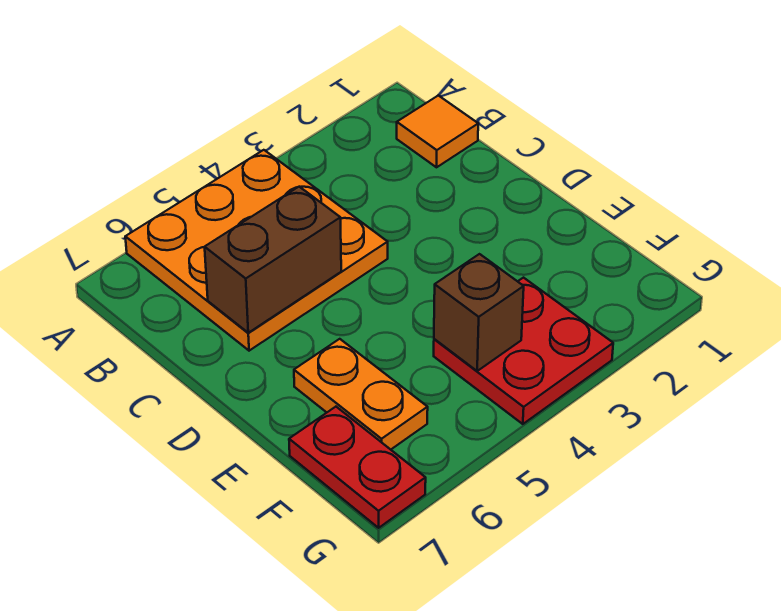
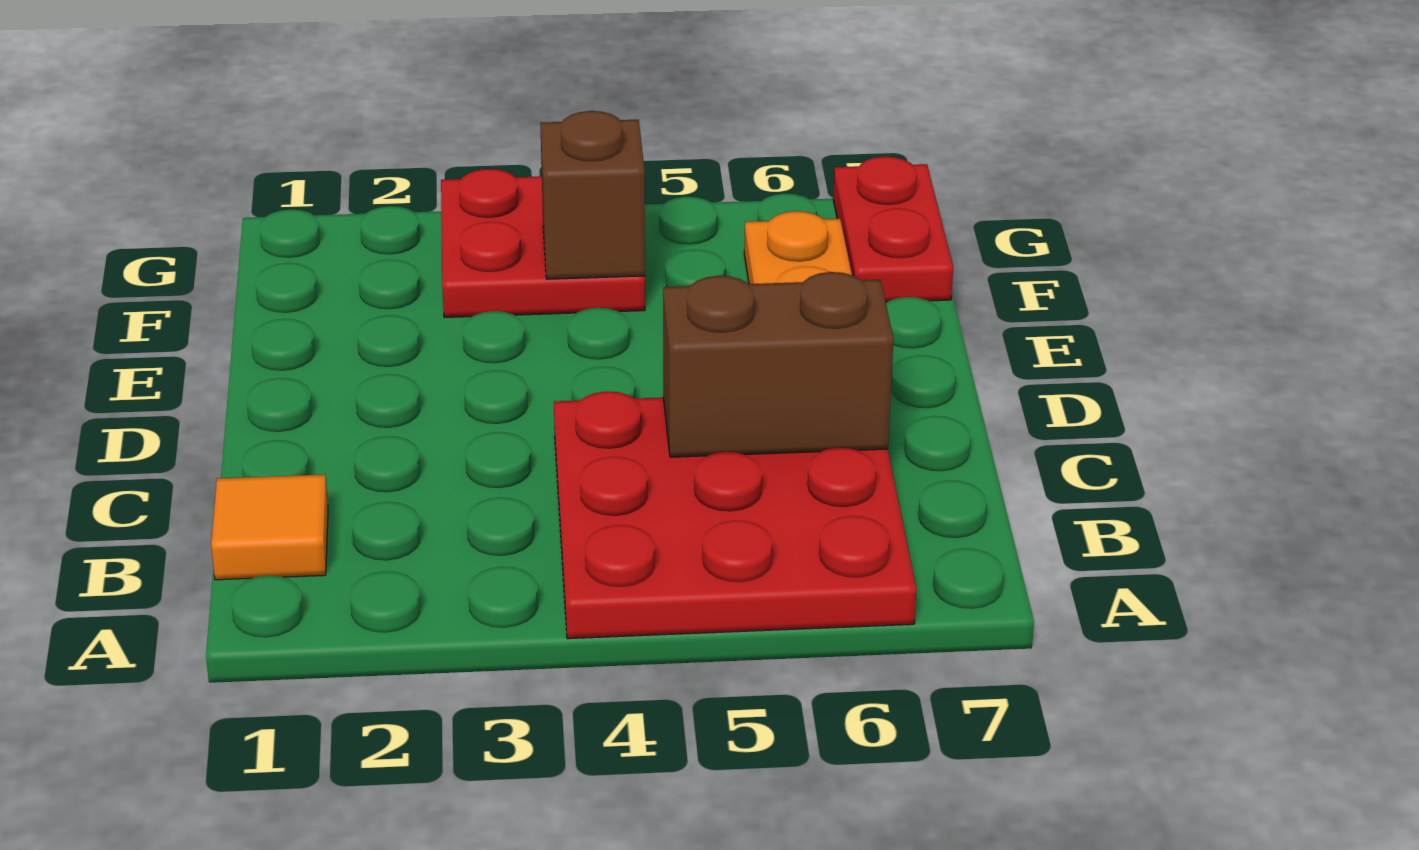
orange plate A4:C6 level 1 -> red plate A4:C6 level 1

